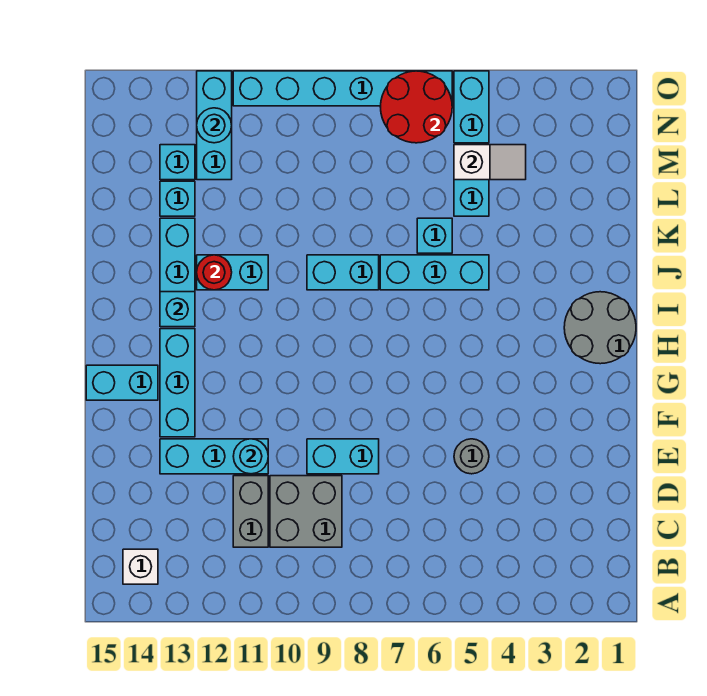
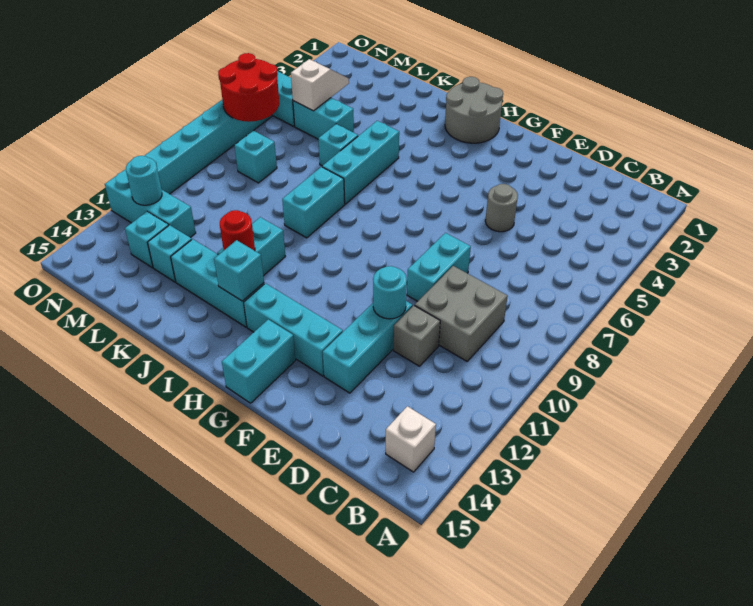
grey brick C11:D11 level 1 -> grey brick D11 level 1
none -> cyan brick M8 level 1

